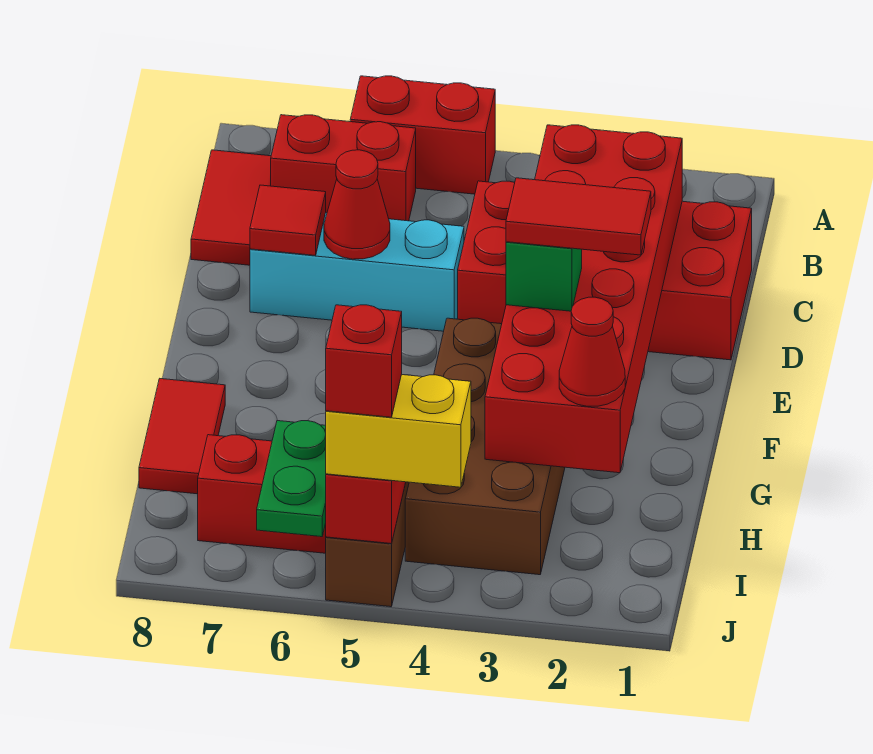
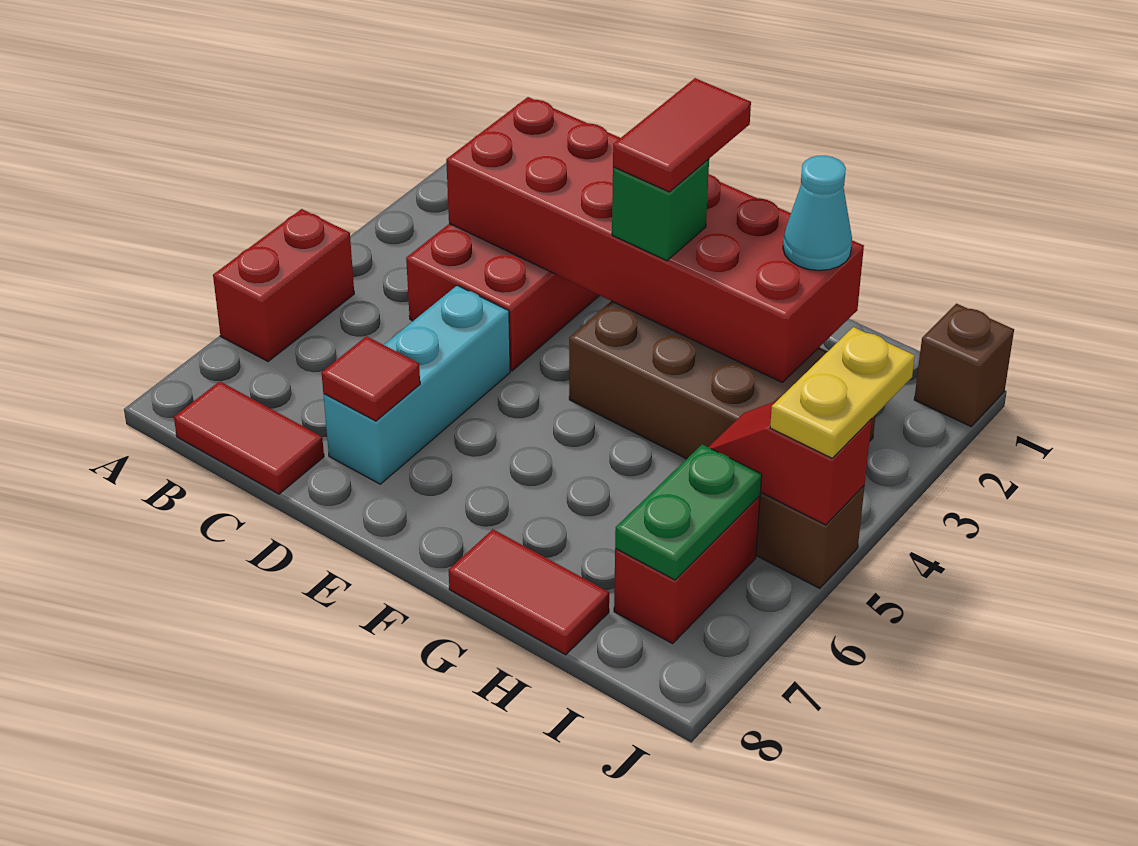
red brick B6:B7 level 1 -> none
red cone D6 level 2 -> none
red cone H2 level 3 -> cyan cone H2 level 3
green plate I6:J6 level 2 -> green plate I6:I7 level 2
none -> brown brick J1 level 1
yellow brick J4:J5 level 3 -> yellow plate J4:J5 level 3
red brick J5 level 4 -> none

